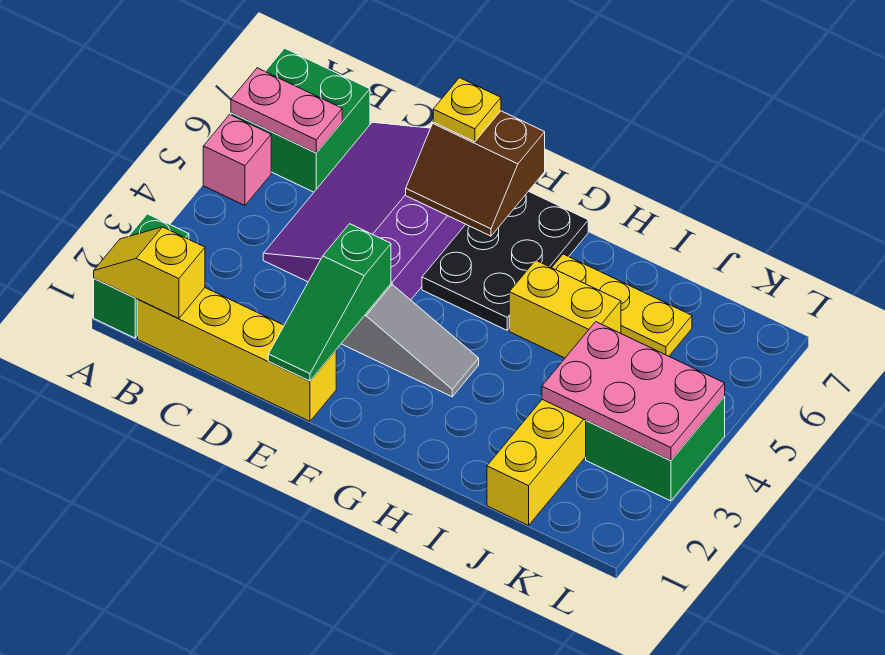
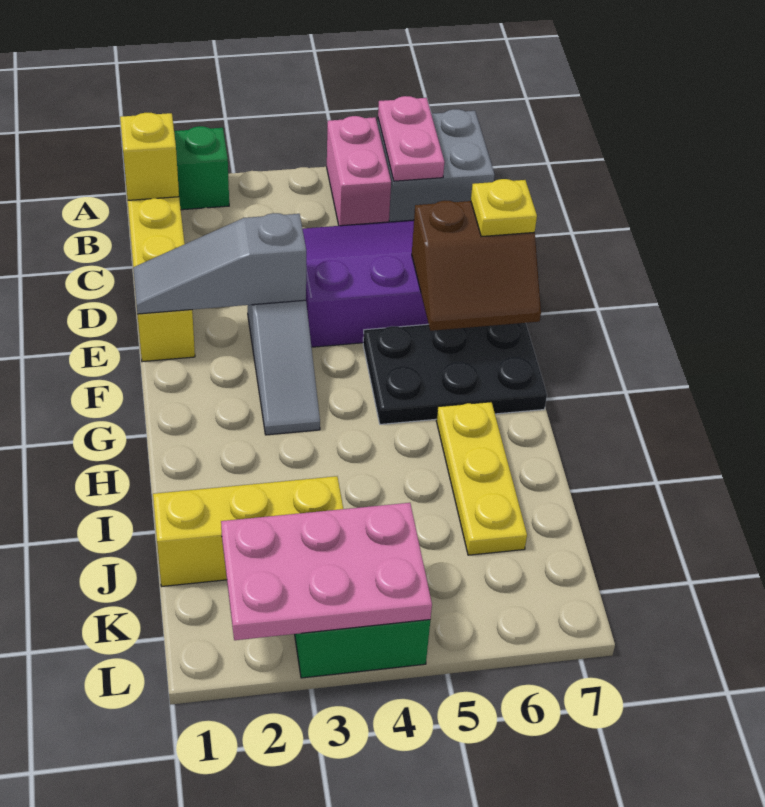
pink brick A5 level 1 -> pink brick A5:B5 level 1
green brick A6:B7 level 1 -> grey brick A6:B7 level 1
green slope E1:E3 level 2 top 3 -> grey slope E1:E3 level 2 top 3
brown slope E6:F7 level 2 top 7 -> brown slope E6:F7 level 2 top E
yellow brick H5:I5 level 1 -> none
pink plate J3:L4 level 2 -> pink plate K2:L4 level 2

